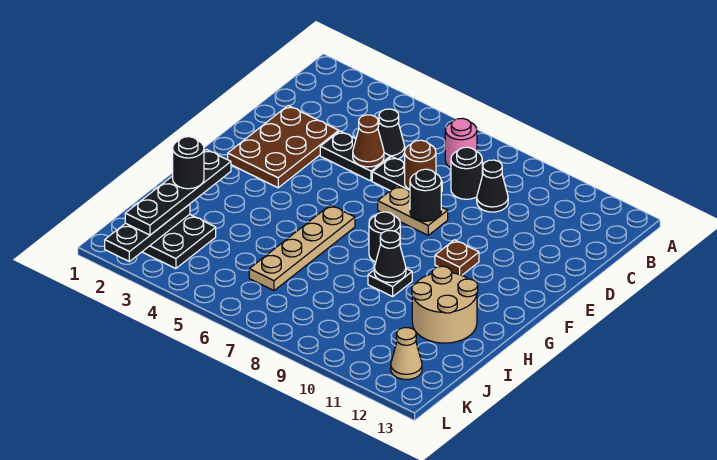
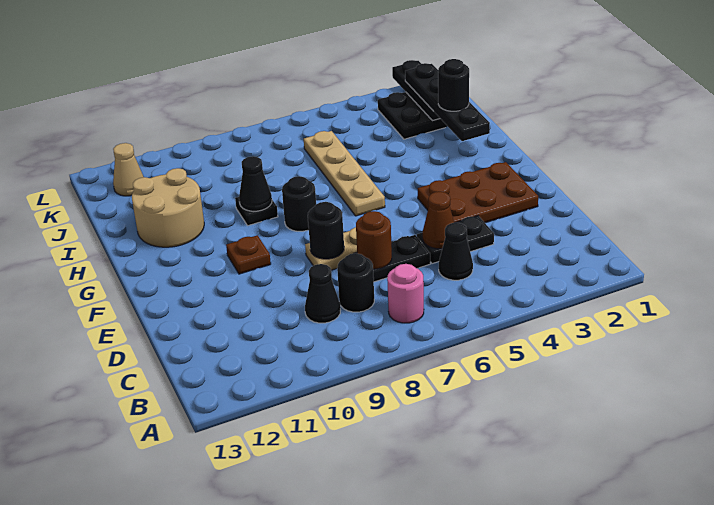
brown plate D2:F3 level 1 -> brown plate E2:F4 level 1

